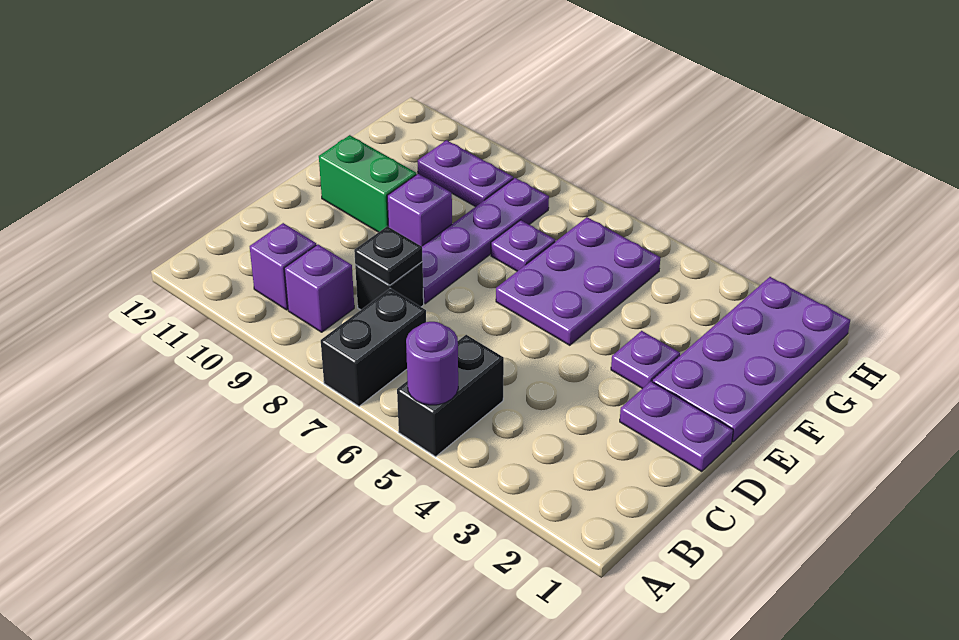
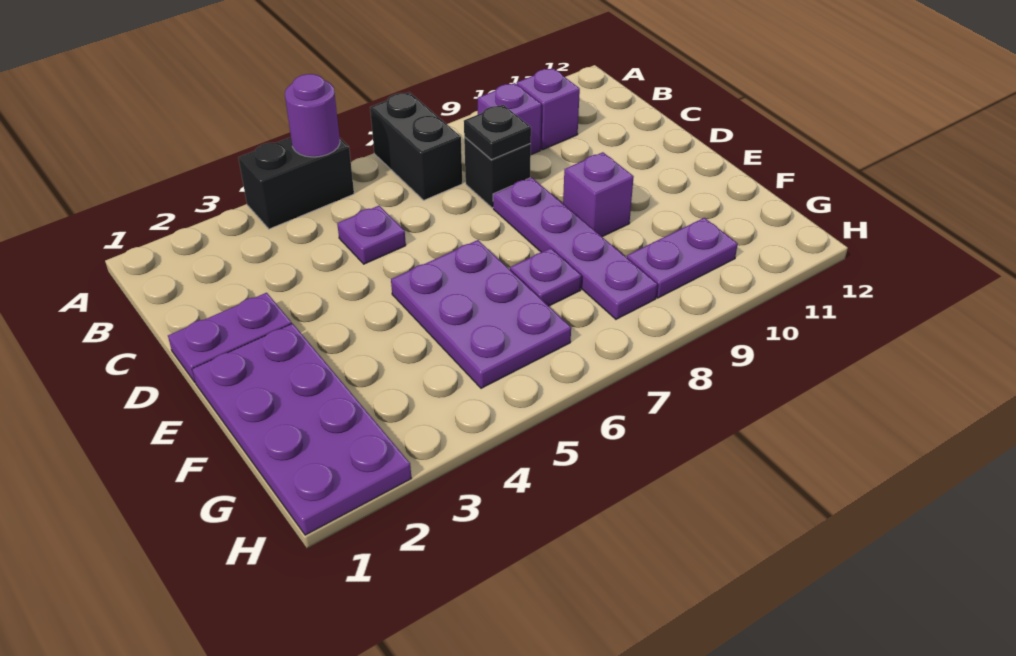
black brick A5:B5 level 1 -> black brick A4:A5 level 1
purple plate E3 level 1 -> purple plate C5 level 1
green brick E10:E11 level 1 -> none

